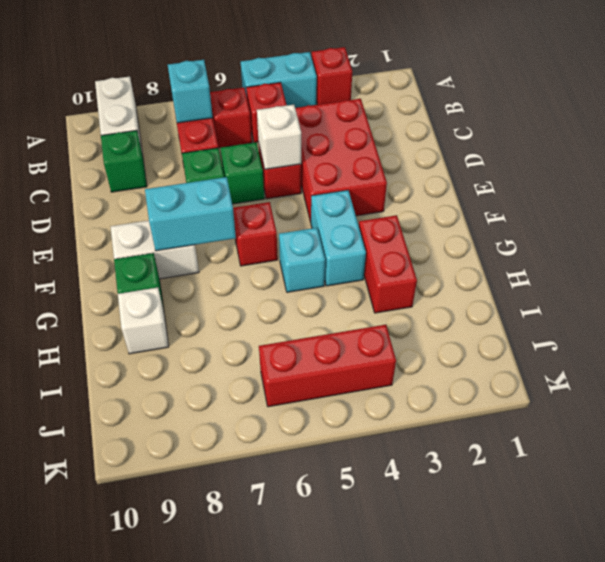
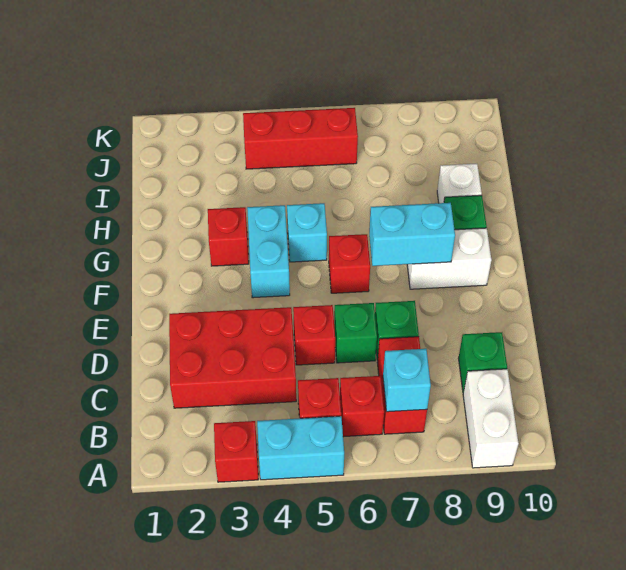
red brick C3:E4 level 1 -> red brick C2:D4 level 1
white brick D5 level 2 -> none
red brick G3:H3 level 1 -> red brick G3 level 1

